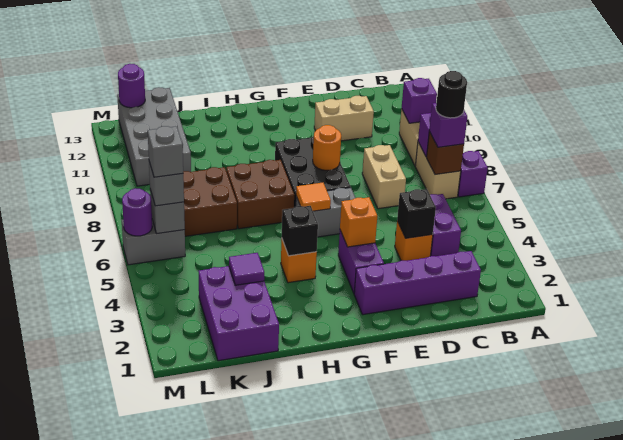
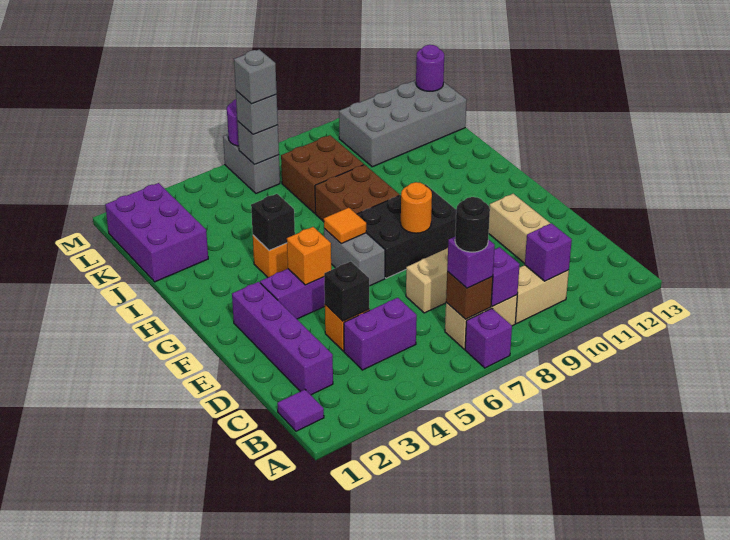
purple brick J1:K3 level 1 -> purple brick J1:L2 level 1
purple tile J3 level 2 -> purple tile B1 level 1

